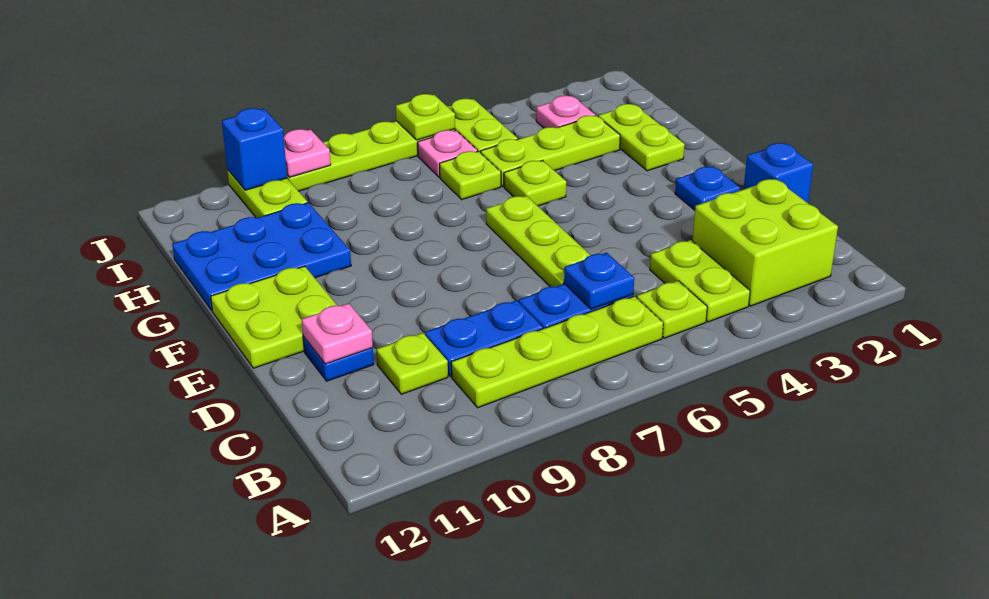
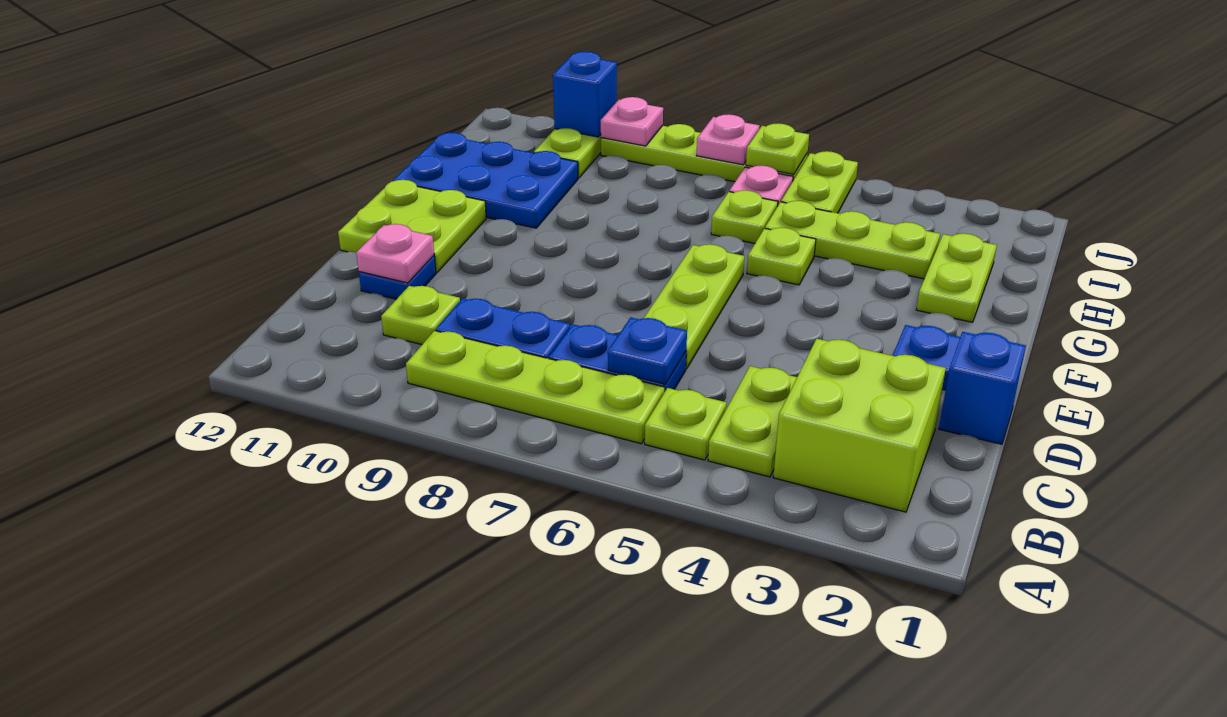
pink plate I3 level 1 -> pink plate J7 level 2

